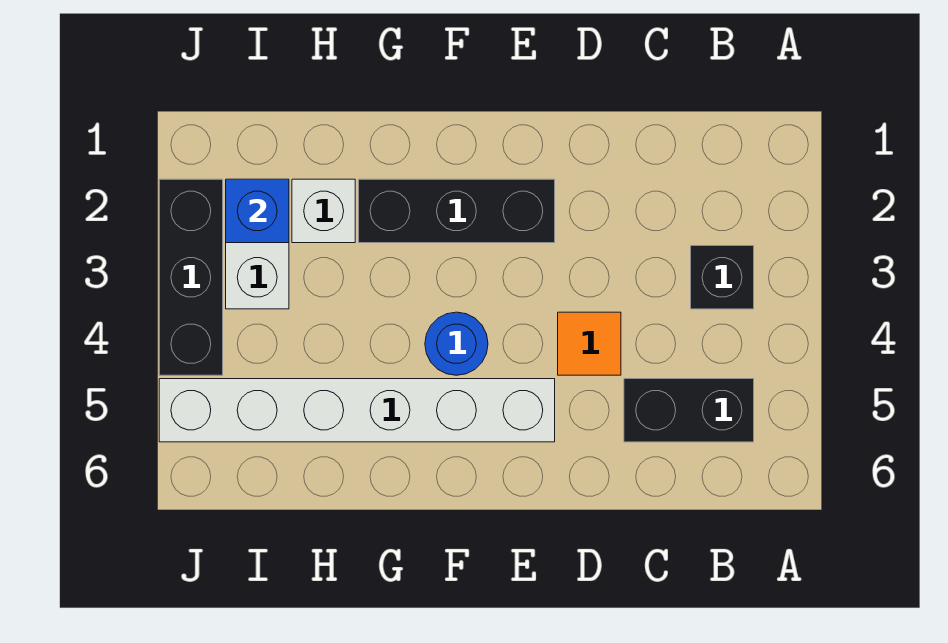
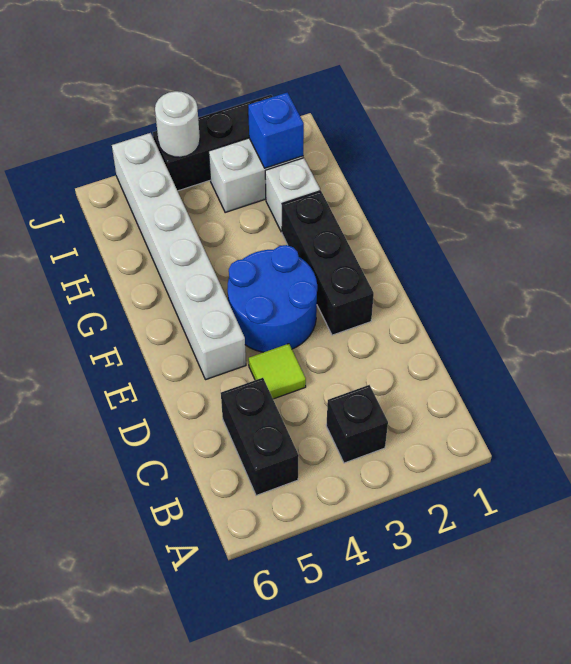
orange tile D4 level 1 -> lime tile D4 level 1
blue round brick F4 level 1 -> blue round brick E3:F4 level 1
none -> white round brick J4 level 2

